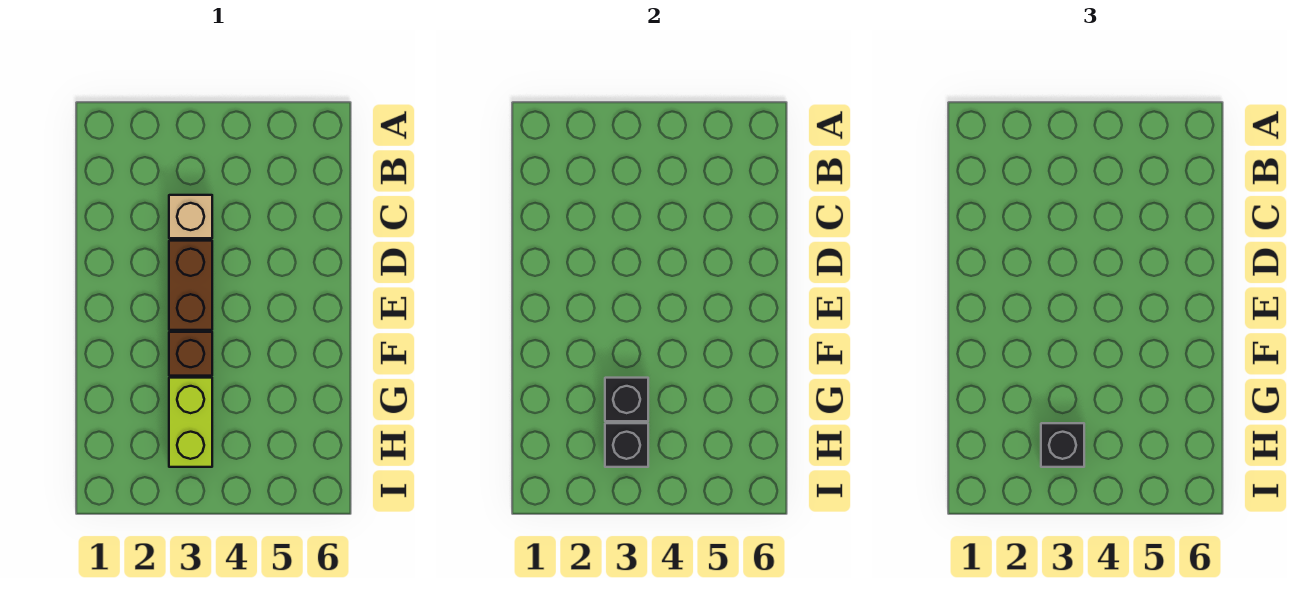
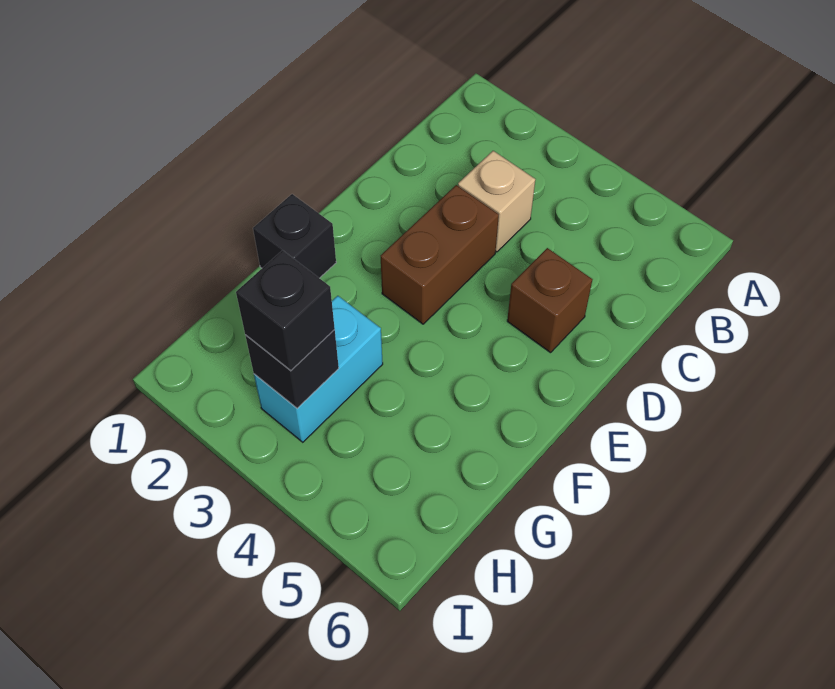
brown brick F3 level 1 -> brown brick D5 level 1
lime brick G3:H3 level 1 -> cyan brick G3:H3 level 1
black brick G3 level 2 -> black brick F1 level 1

